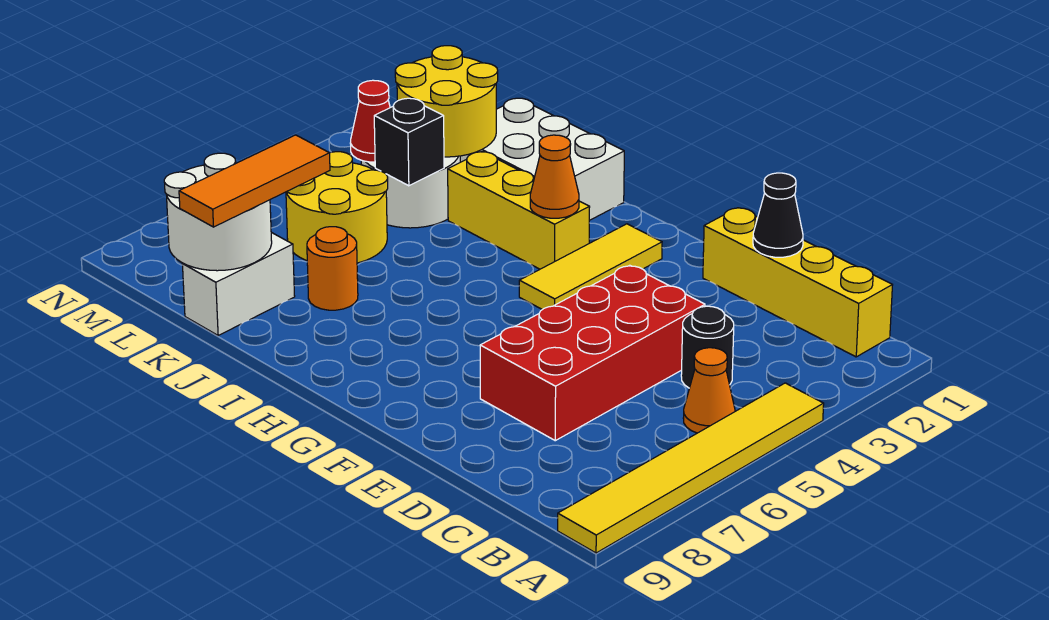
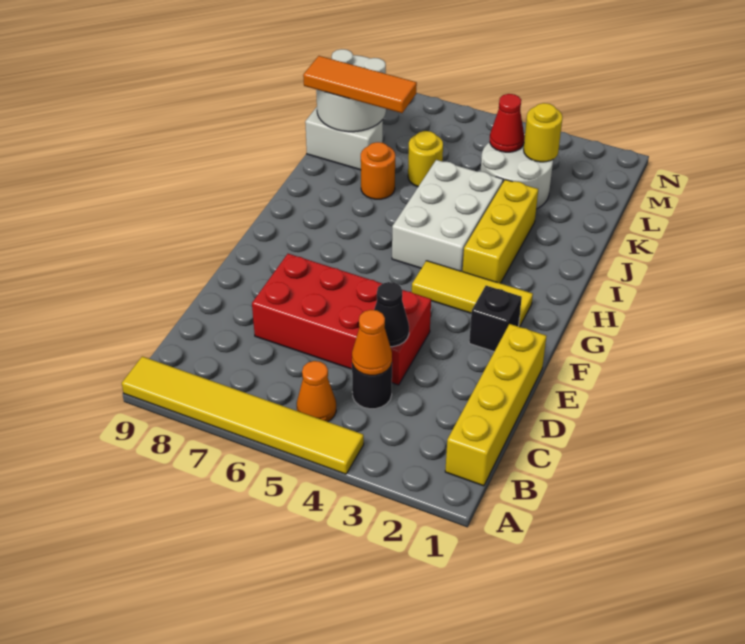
black cone D1 level 2 -> black cone D4 level 2
orange cone H3 level 2 -> orange cone C4 level 2
white brick I1:K2 level 1 -> white brick H4:J5 level 1
yellow round brick K2:L3 level 2 -> yellow round brick L3 level 2
black brick K4 level 2 -> black brick F2 level 1
yellow round brick K5:L6 level 1 -> yellow round brick K6 level 1

